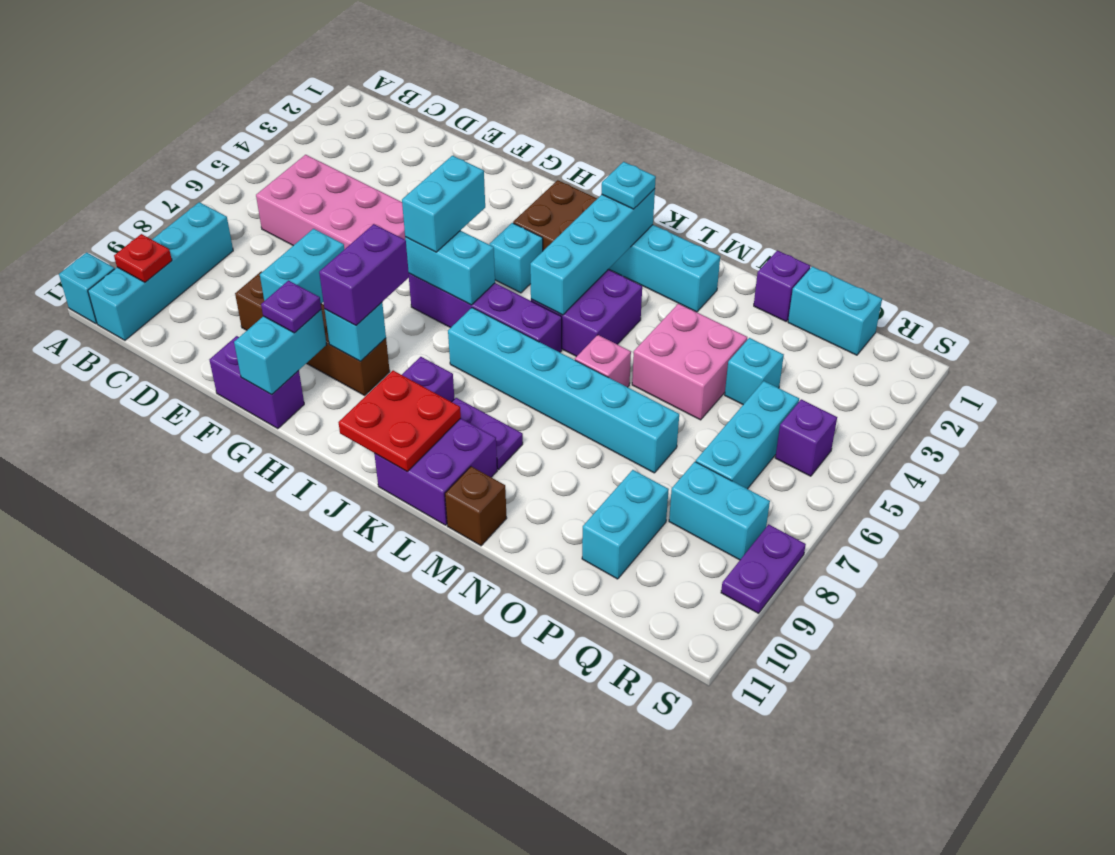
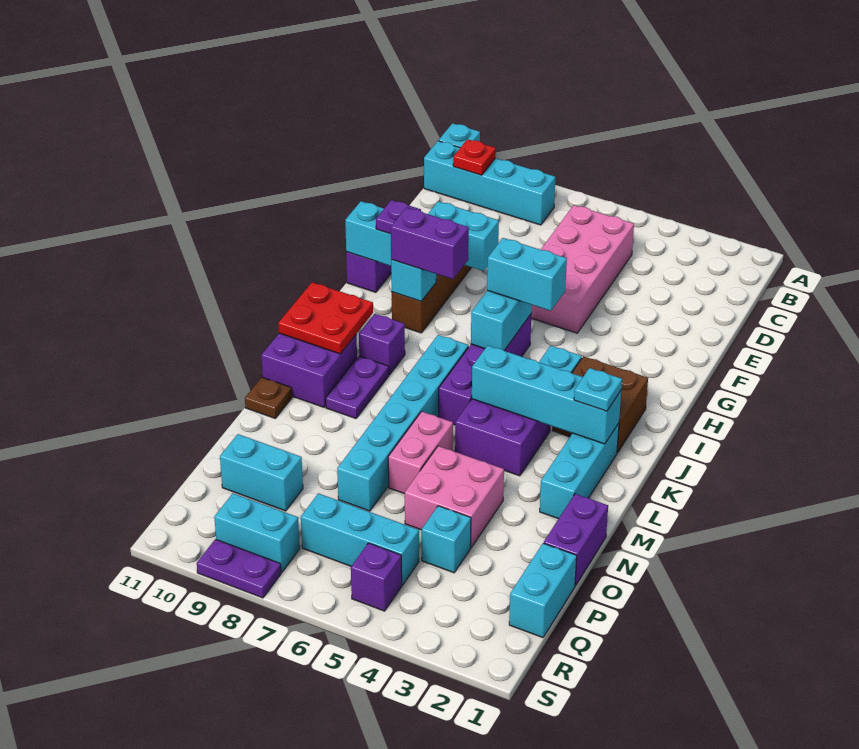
pink brick M6 level 1 -> pink brick M6:N6 level 1
brown brick M11 level 1 -> brown plate M11 level 1
purple brick O1 level 1 -> purple brick N1:O1 level 1
cyan brick Q8:R8 level 1 -> cyan brick R8:R9 level 1

